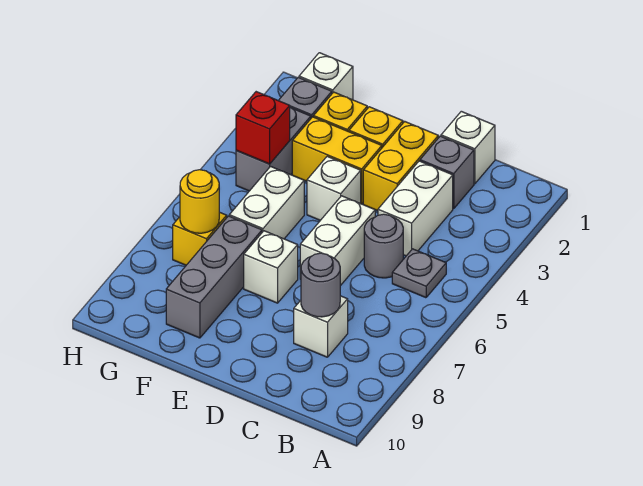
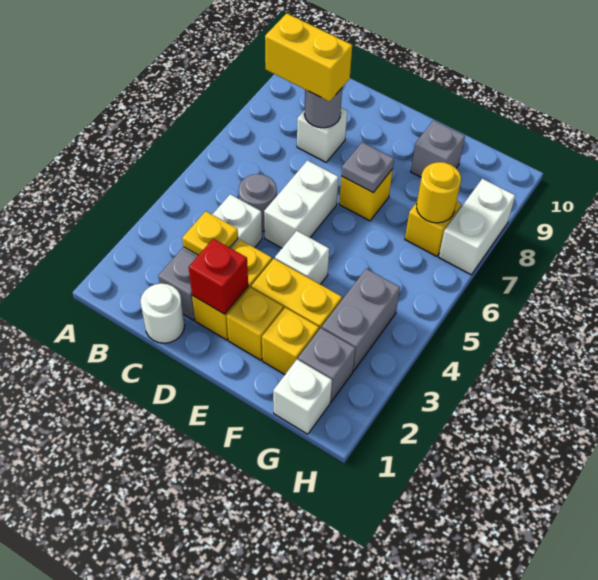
grey plate B5 level 1 -> grey plate E7 level 2
none -> yellow brick B8:C8 level 3
white brick C1 level 1 -> white round brick C1 level 1
none -> yellow plate C3 level 2
white brick E7 level 1 -> yellow brick E7 level 1
white brick F5:F6 level 1 -> white brick H7:H8 level 1
grey brick F7:F9 level 1 -> grey brick F9 level 1
red brick G4 level 2 -> red brick D2 level 2

